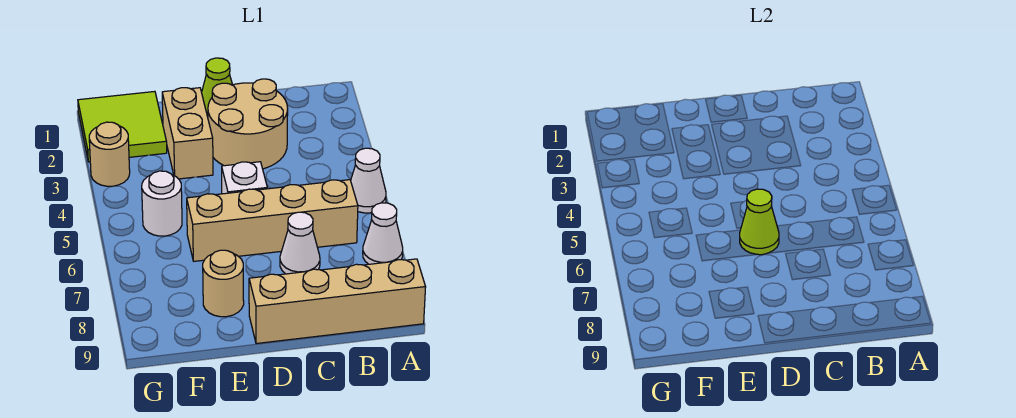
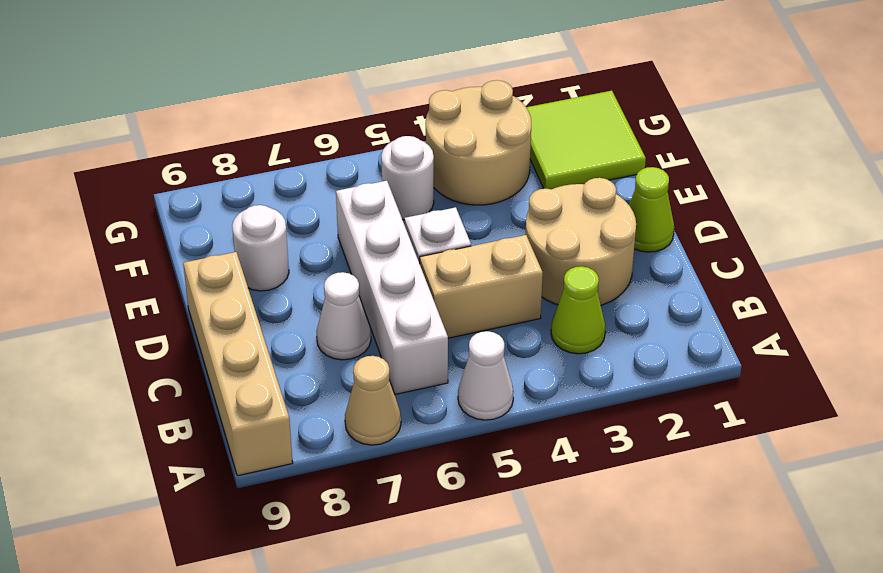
white cone A7 level 1 -> tan cone A7 level 1
tan brick B6:E6 level 1 -> white brick B6:E6 level 1
lime cone D6 level 2 -> lime cone B3 level 1
tan brick E2:E3 level 1 -> tan brick C4:C5 level 1
tan round brick E8 level 1 -> white round brick E8 level 1
tan round brick G3 level 1 -> tan round brick F3:G4 level 1

